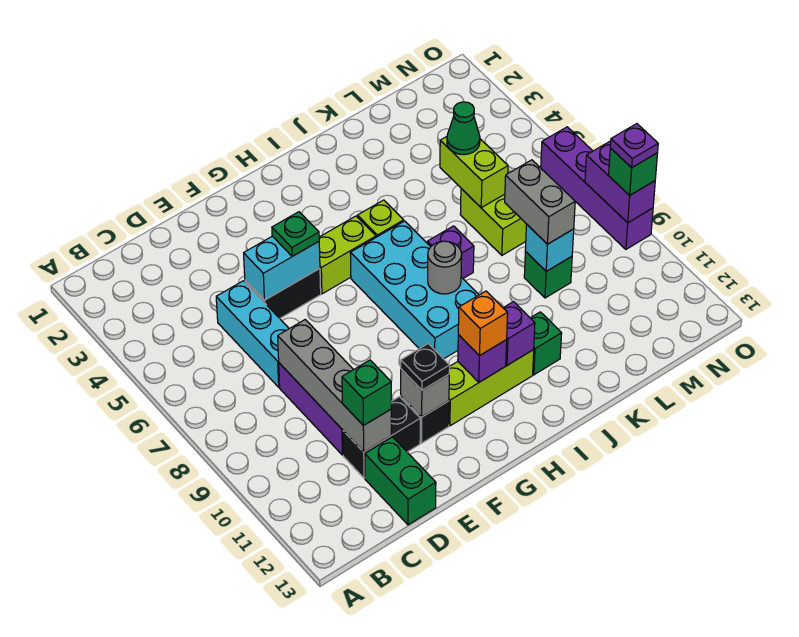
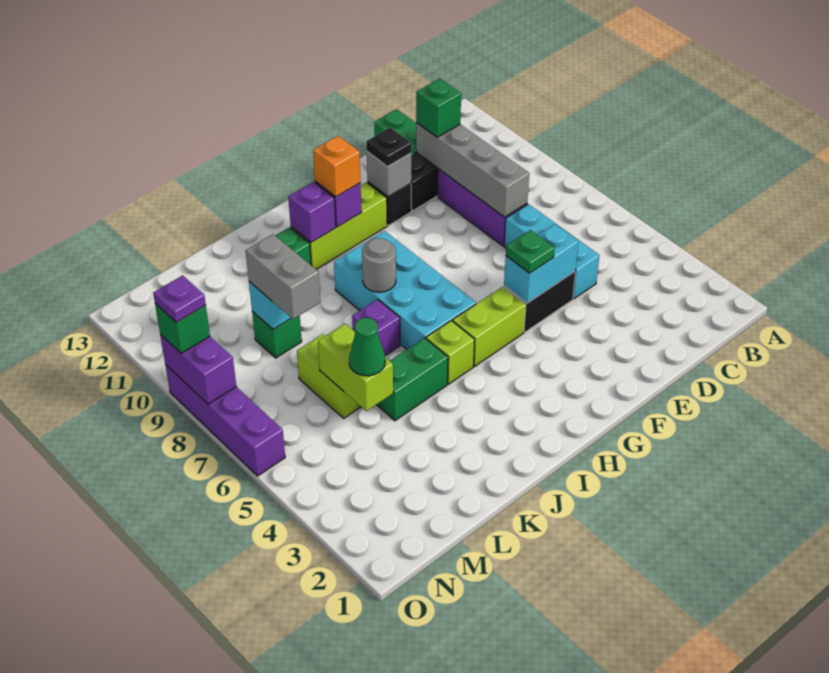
none -> green brick J5:K5 level 1

